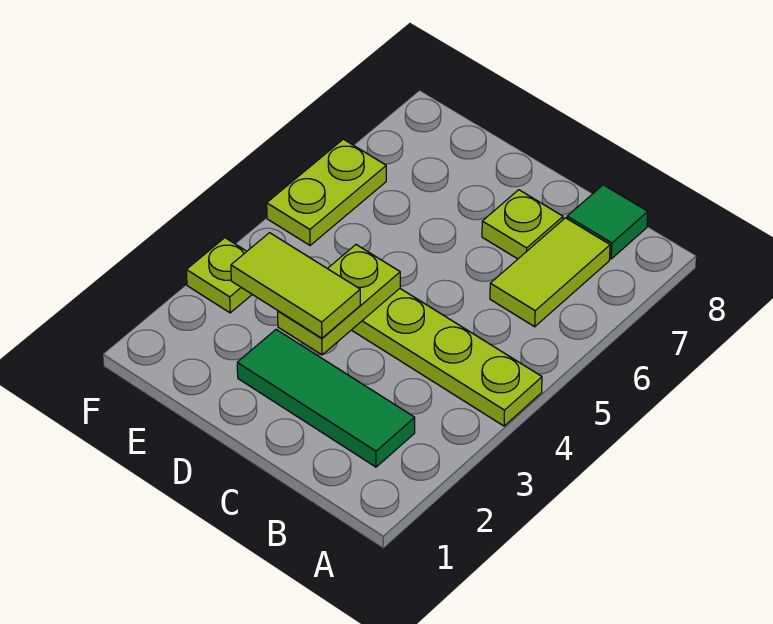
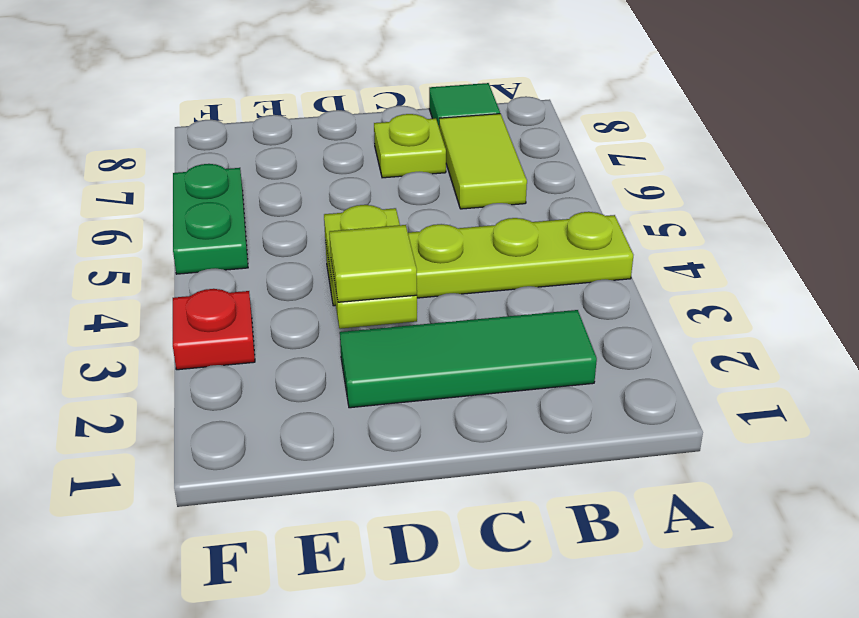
lime tile D3:E3 level 3 -> lime tile D3 level 3
lime plate F3 level 1 -> red plate F3 level 1
lime plate F5:F6 level 1 -> green plate F5:F6 level 1

